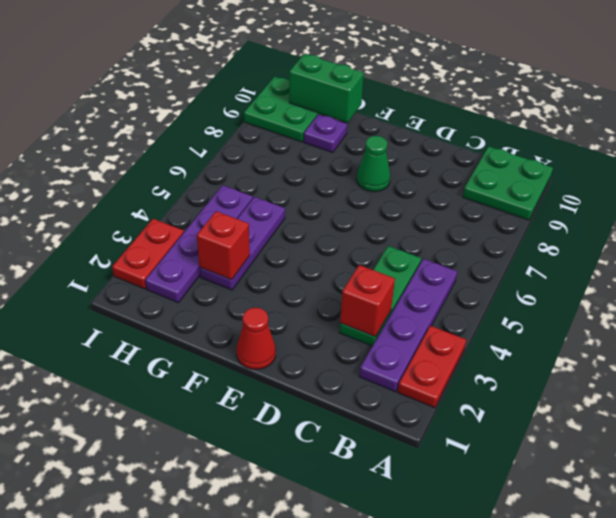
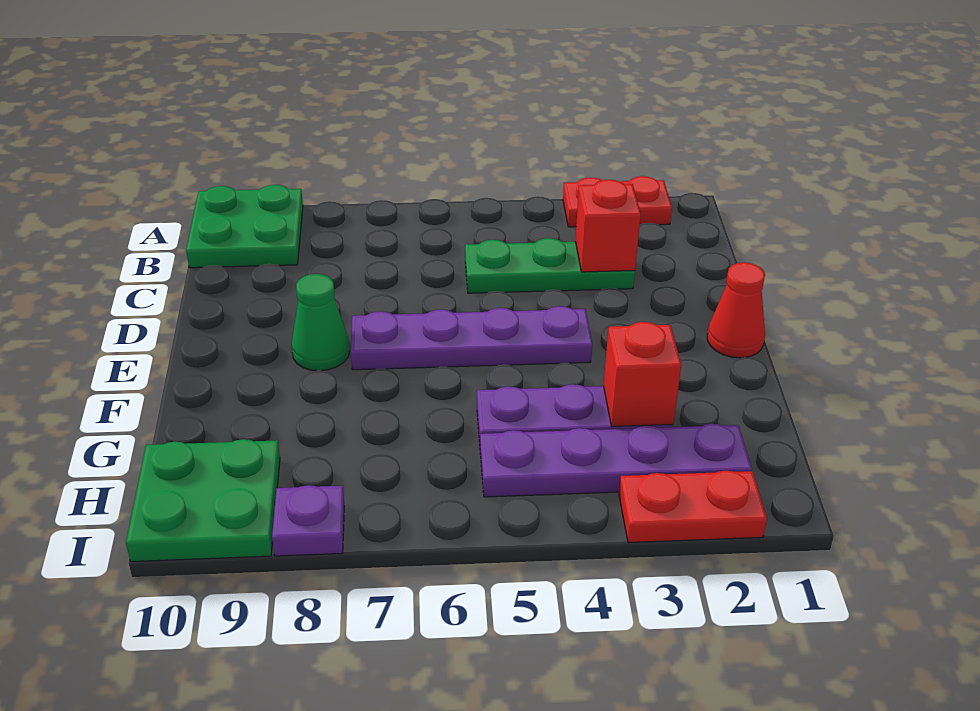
purple plate B2:B5 level 1 -> purple plate E4:E7 level 1
purple plate G9 level 1 -> purple plate I8 level 1
green brick G10:H10 level 2 -> none

